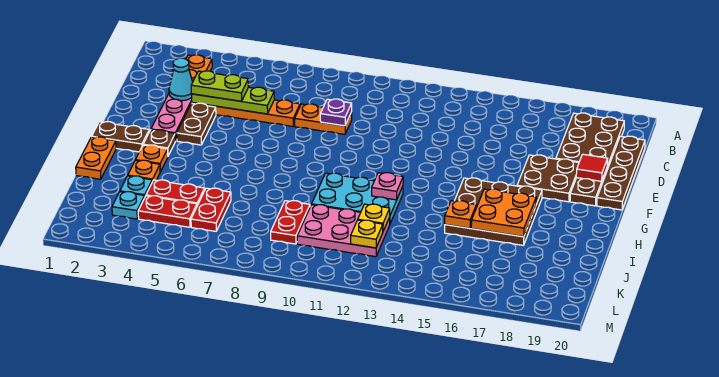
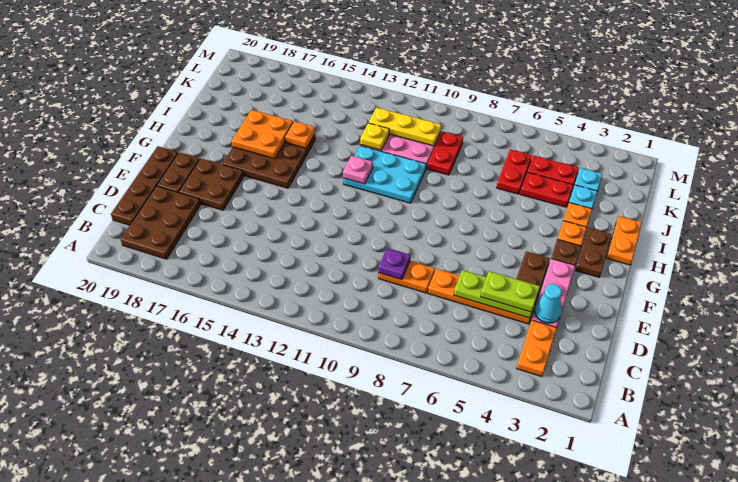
red tile E19 level 2 -> none
brown plate G1:G2 level 1 -> brown plate G2:H2 level 1
yellow plate K12 level 2 -> yellow plate K10:K12 level 2

